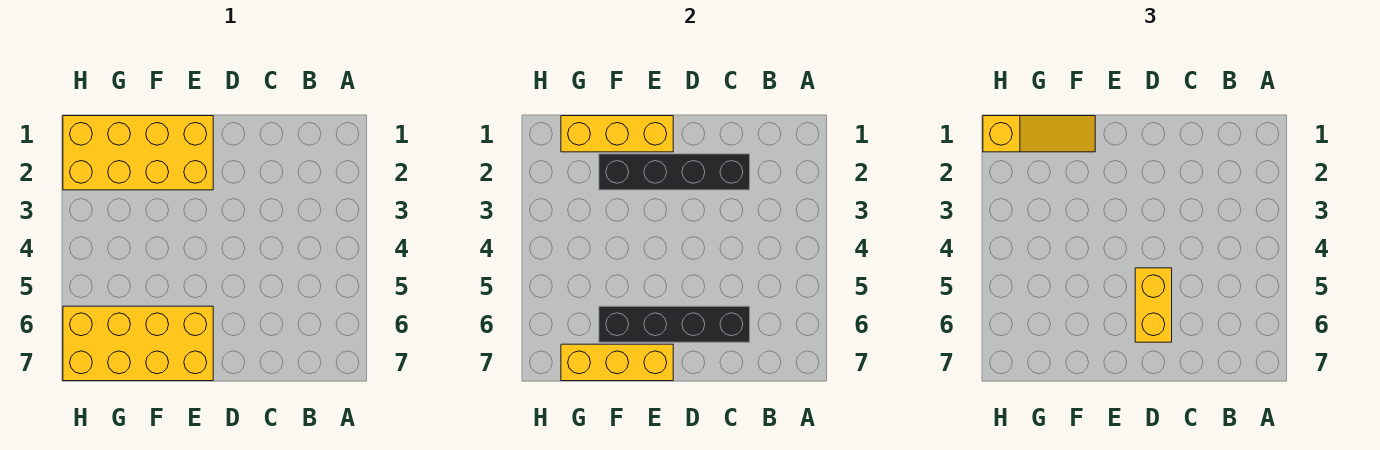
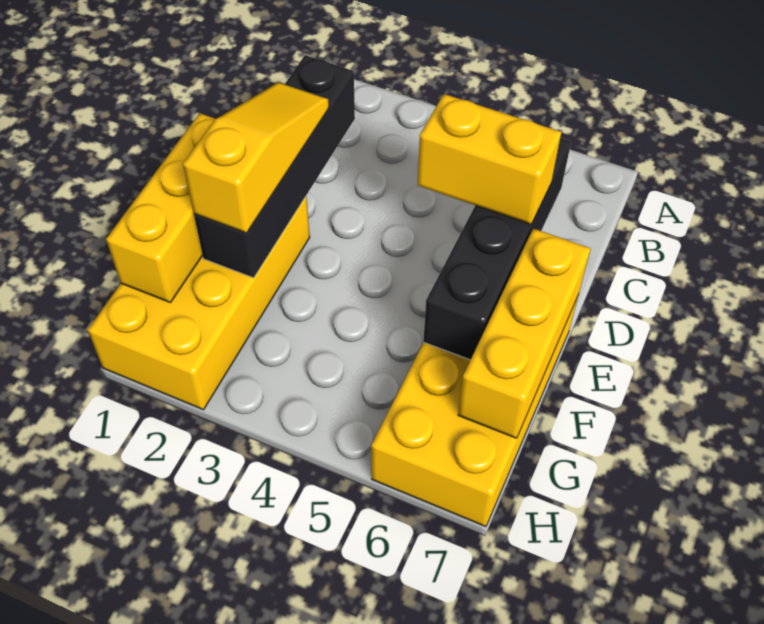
yellow slope F1:H1 level 3 top H -> yellow slope D2:F2 level 3 top F

